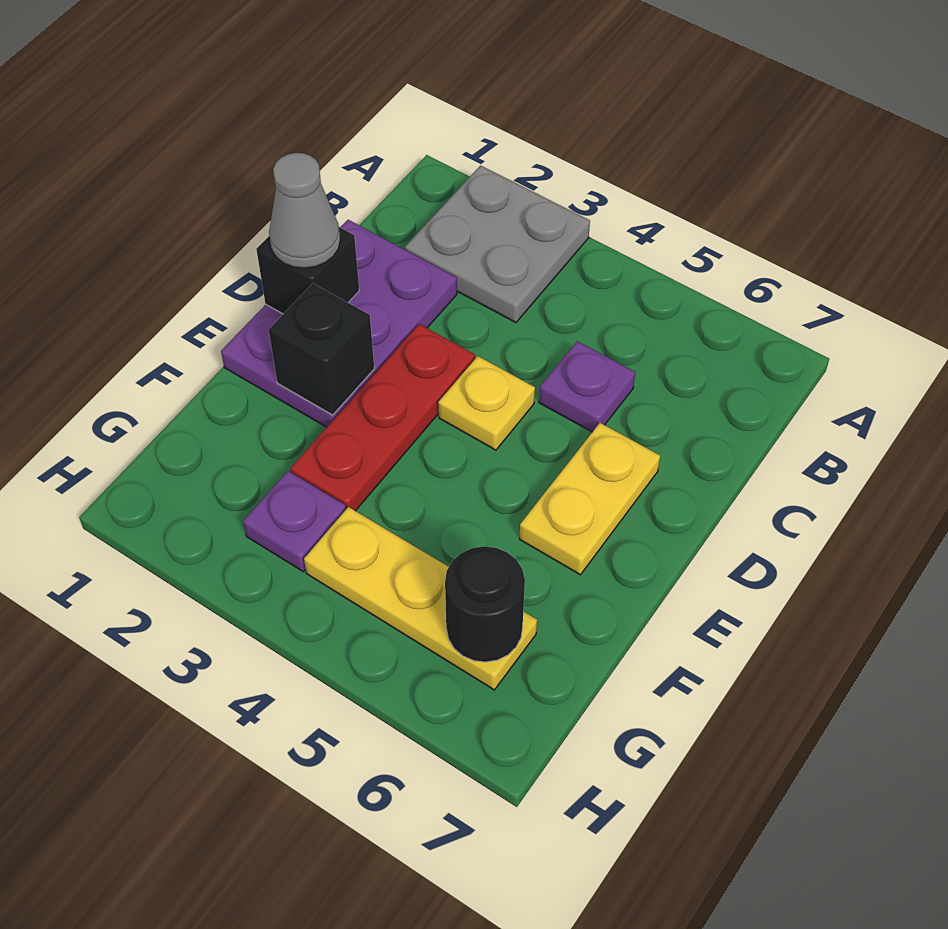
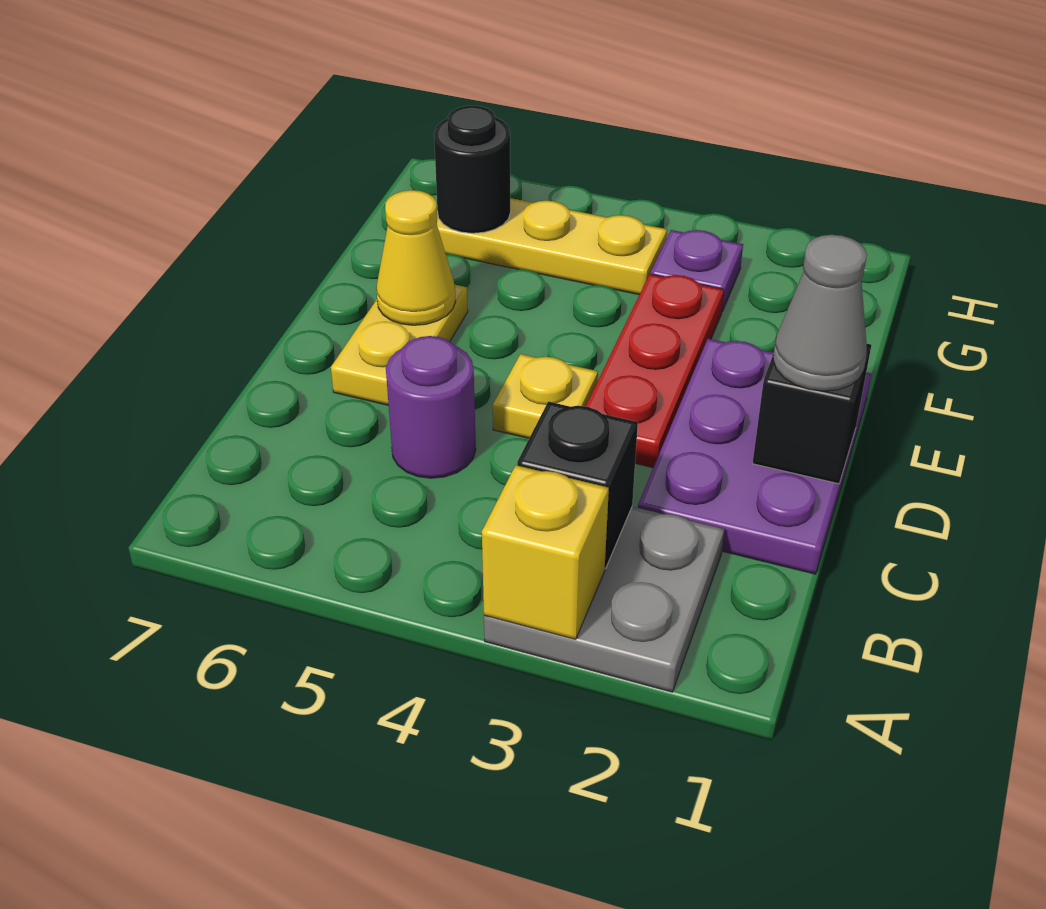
none -> yellow brick A3 level 2
purple plate C5 level 1 -> purple round brick C5 level 1
black brick E2 level 2 -> black brick B3 level 2
none -> yellow cone E6 level 2

